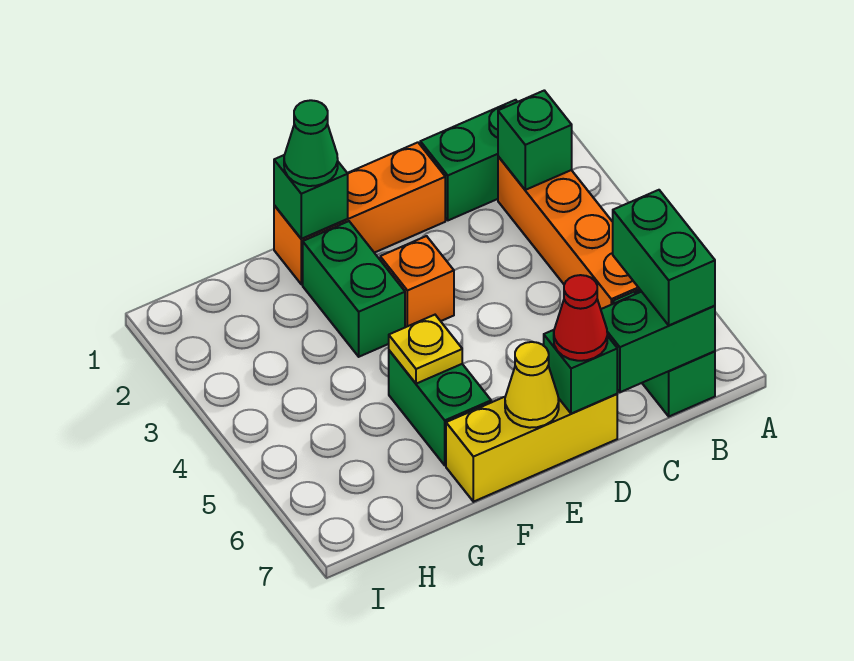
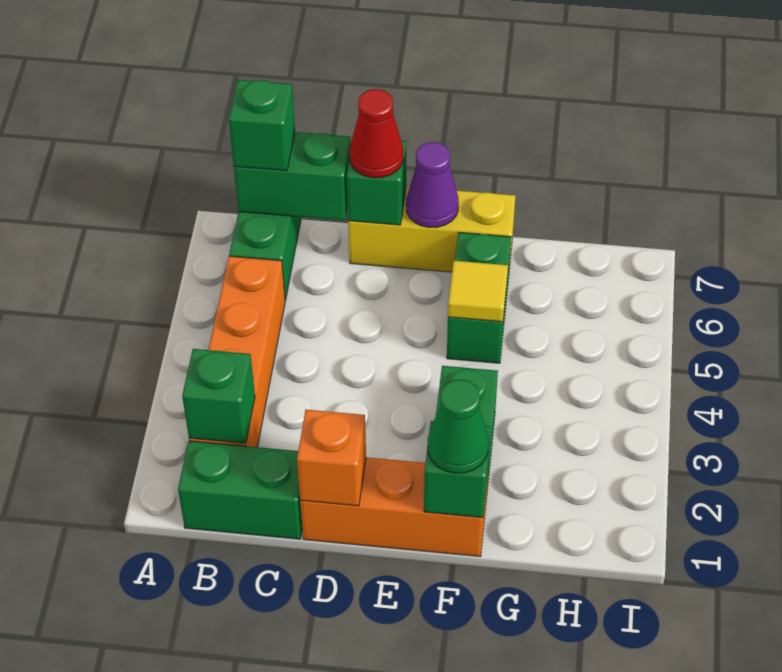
green brick B6:B7 level 3 -> green brick B7 level 3
orange brick E3 level 1 -> orange brick D1 level 2
yellow cone E7 level 2 -> purple cone E7 level 2
yellow plate F5 level 2 -> yellow tile F5 level 2

